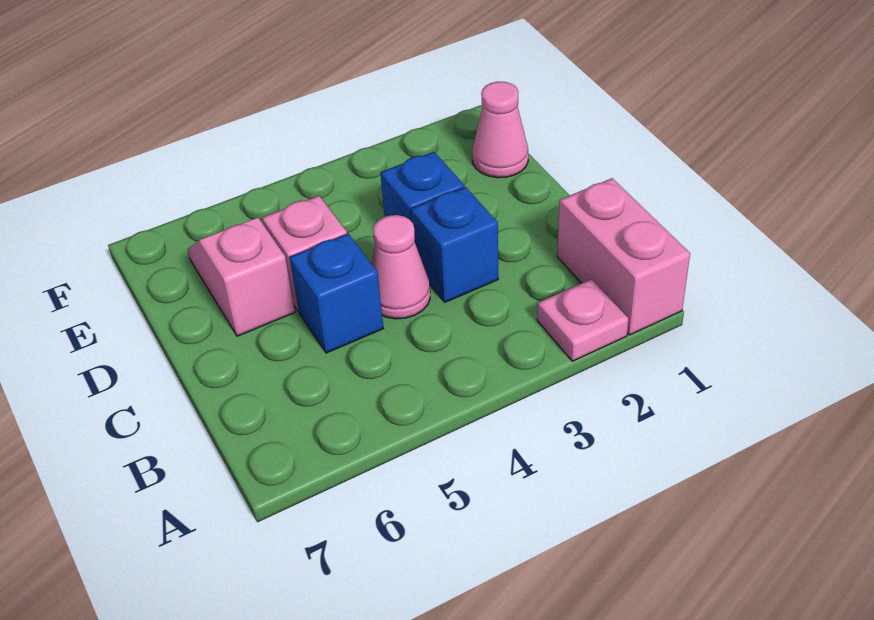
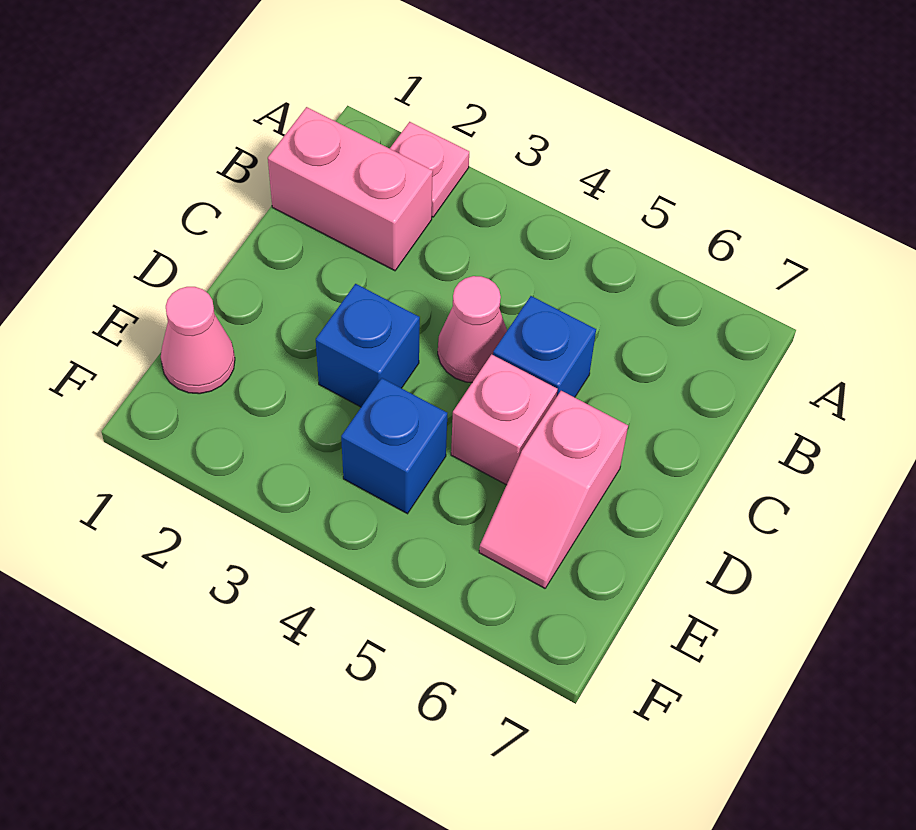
pink brick A1:B1 level 1 -> pink brick B1:B2 level 1
blue brick C3 level 1 -> blue brick E4 level 1

